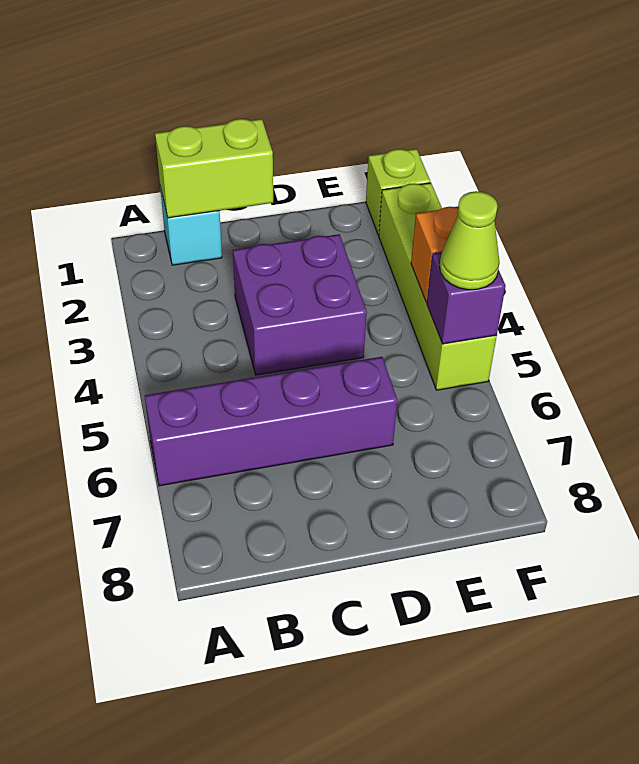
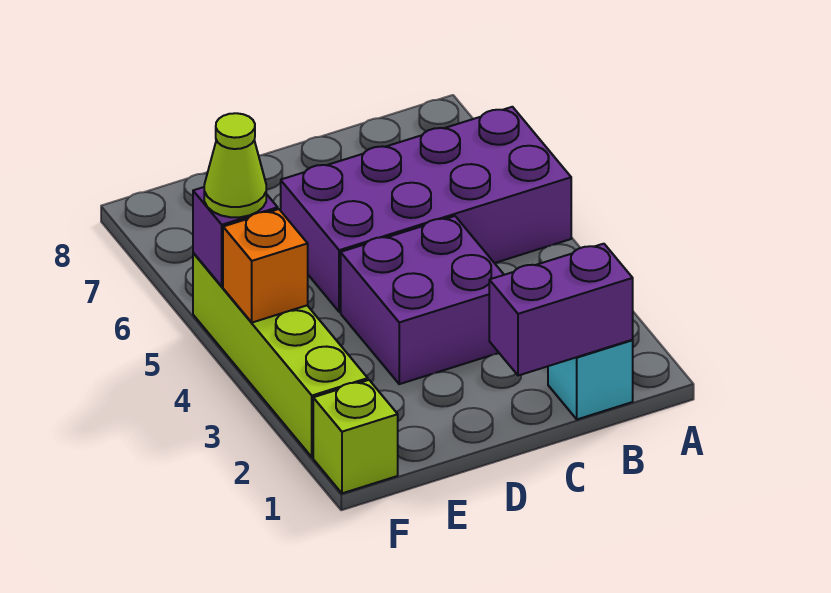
purple brick A6:D6 level 1 -> purple brick A5:D6 level 1
lime brick B1:C1 level 2 -> purple brick B1:C1 level 2

